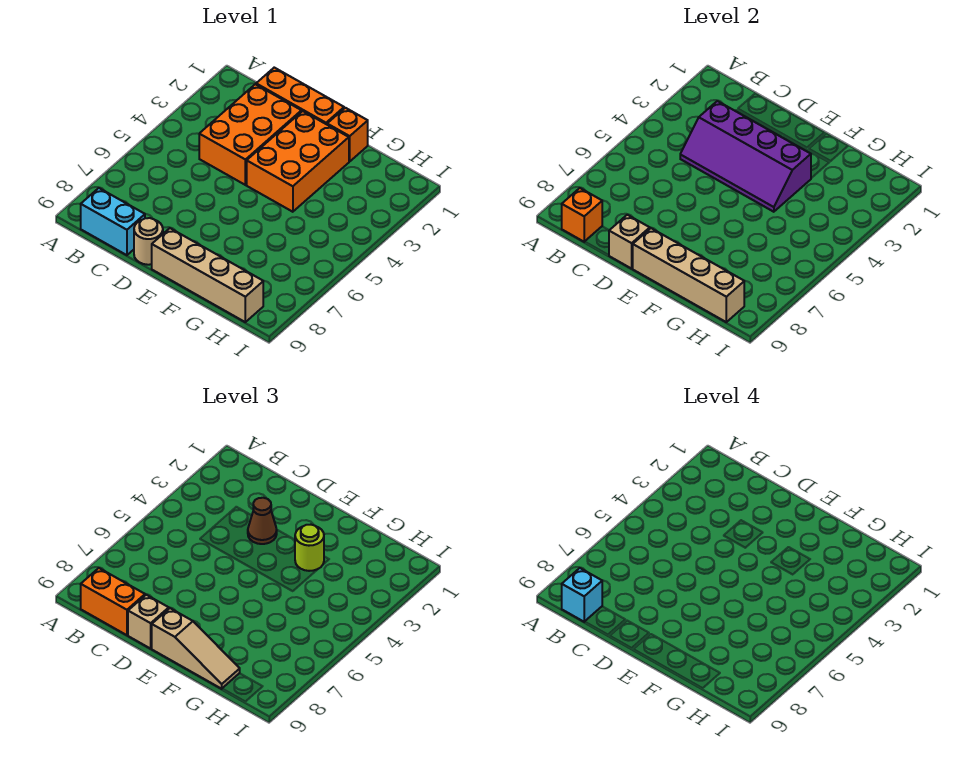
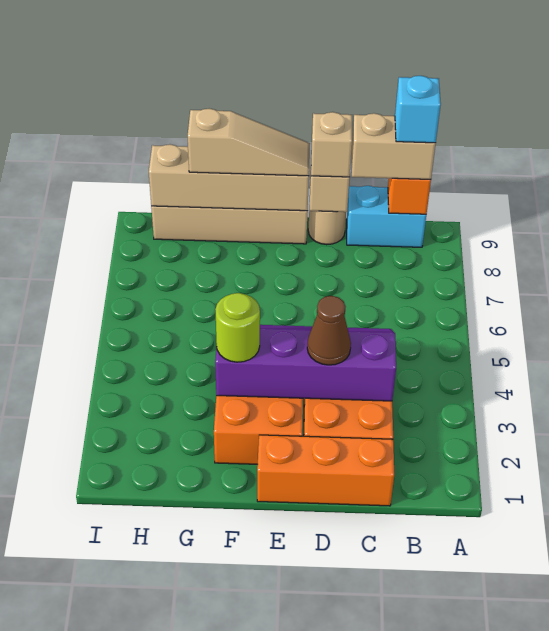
orange brick B9:C9 level 3 -> tan brick B9:C9 level 3
tan slope E9:G9 level 3 top E -> tan slope E9:G9 level 3 top G
orange brick F1 level 1 -> none

